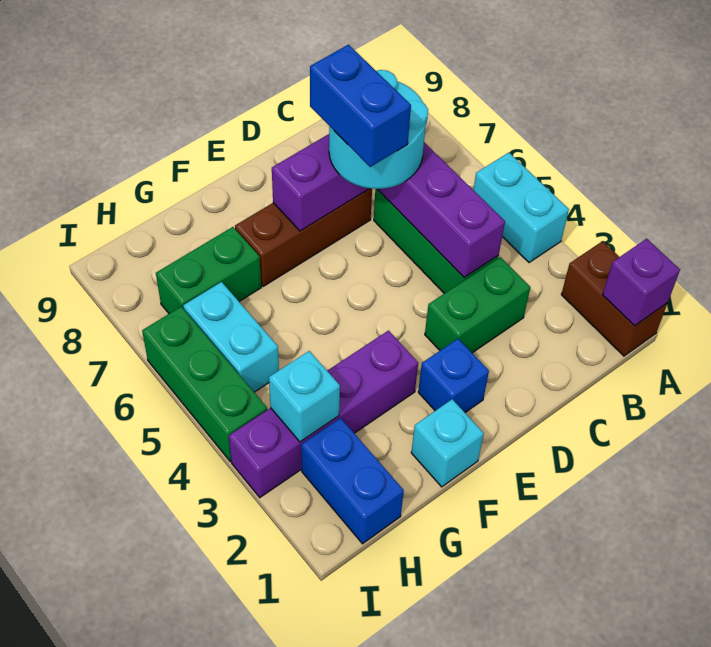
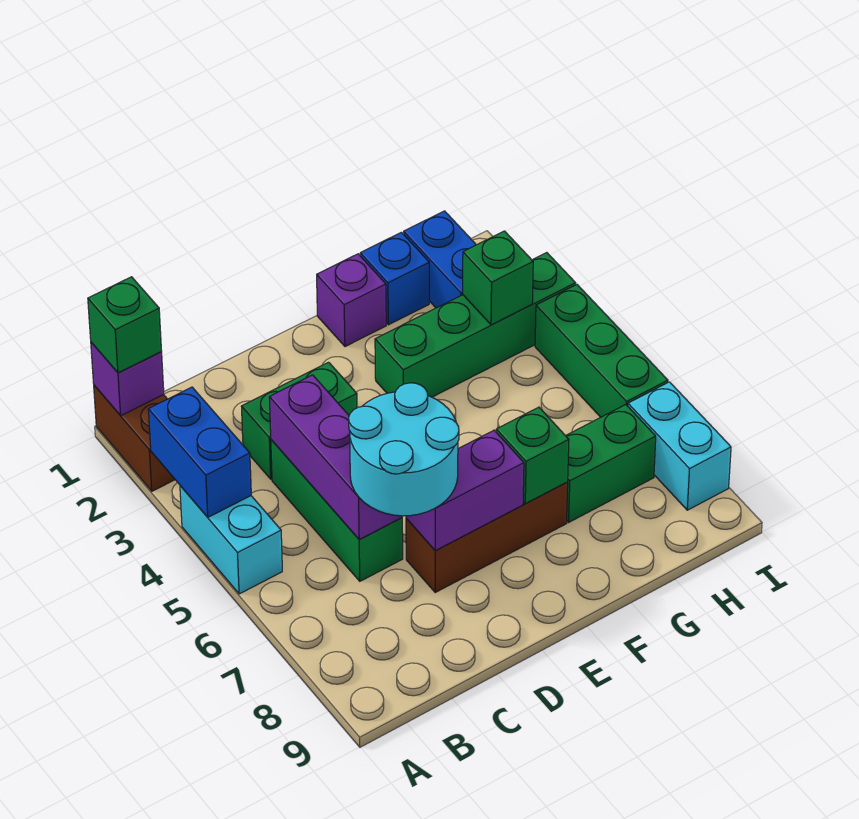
none -> green brick A1 level 3
blue brick D6:D7 level 4 -> blue brick A3:A4 level 2
blue brick E2 level 1 -> blue brick G1 level 1
cyan brick F1 level 1 -> purple brick F1 level 1
purple brick F3:I3 level 1 -> green brick F3:I3 level 1
none -> green brick F7 level 2
cyan brick H3 level 2 -> green brick H3 level 2
cyan brick H5:H6 level 1 -> cyan brick I7:I8 level 1

